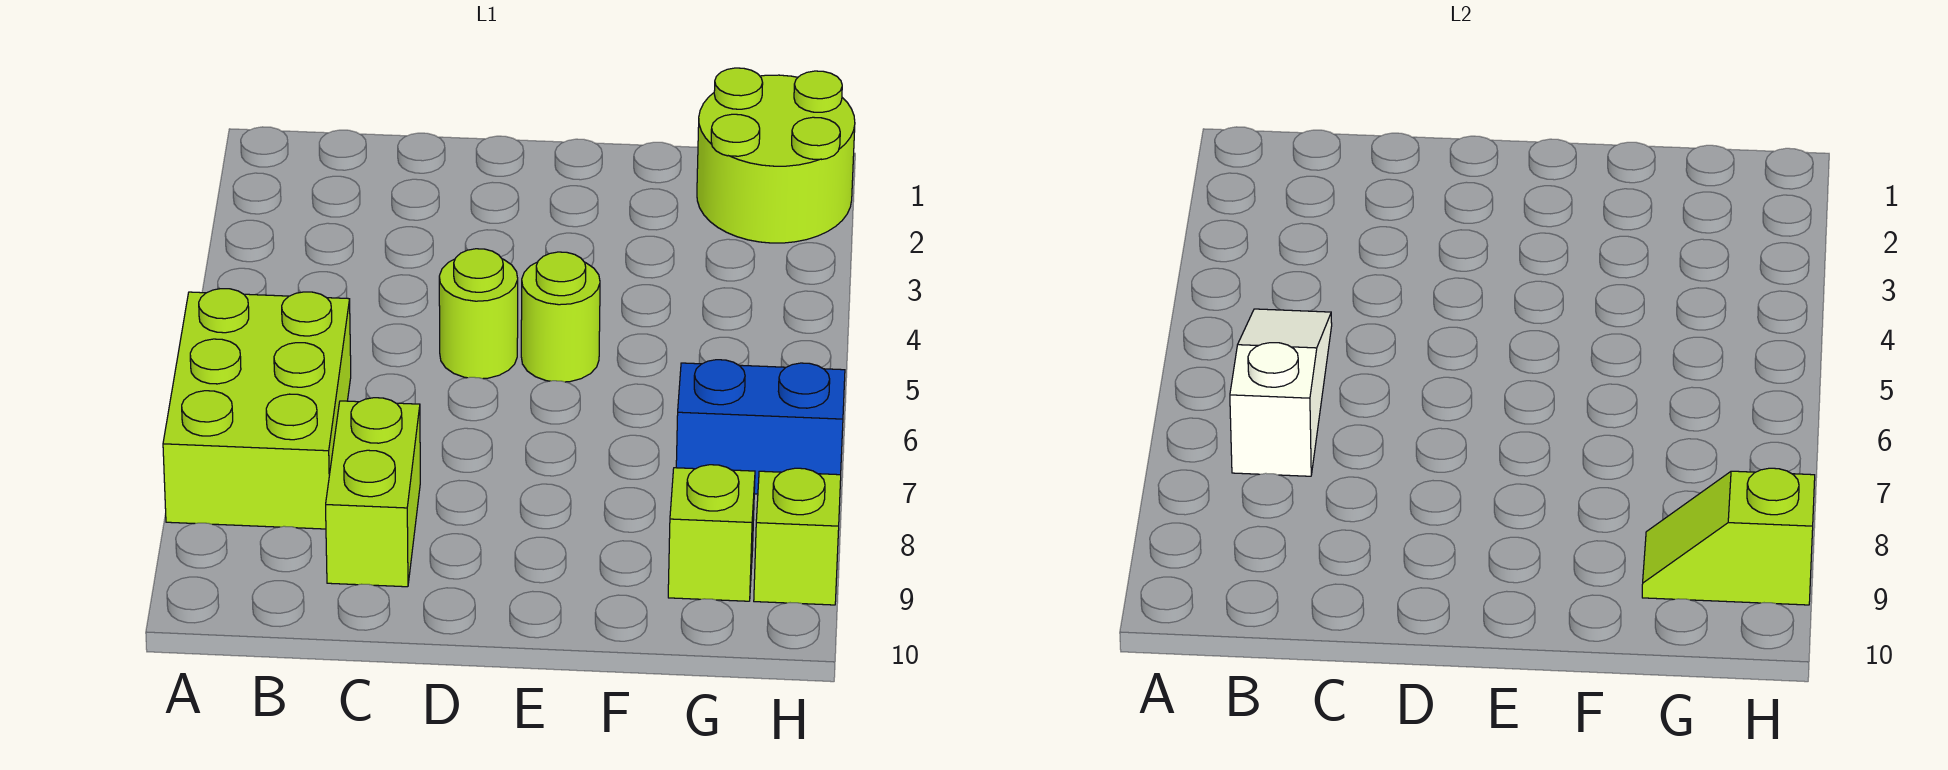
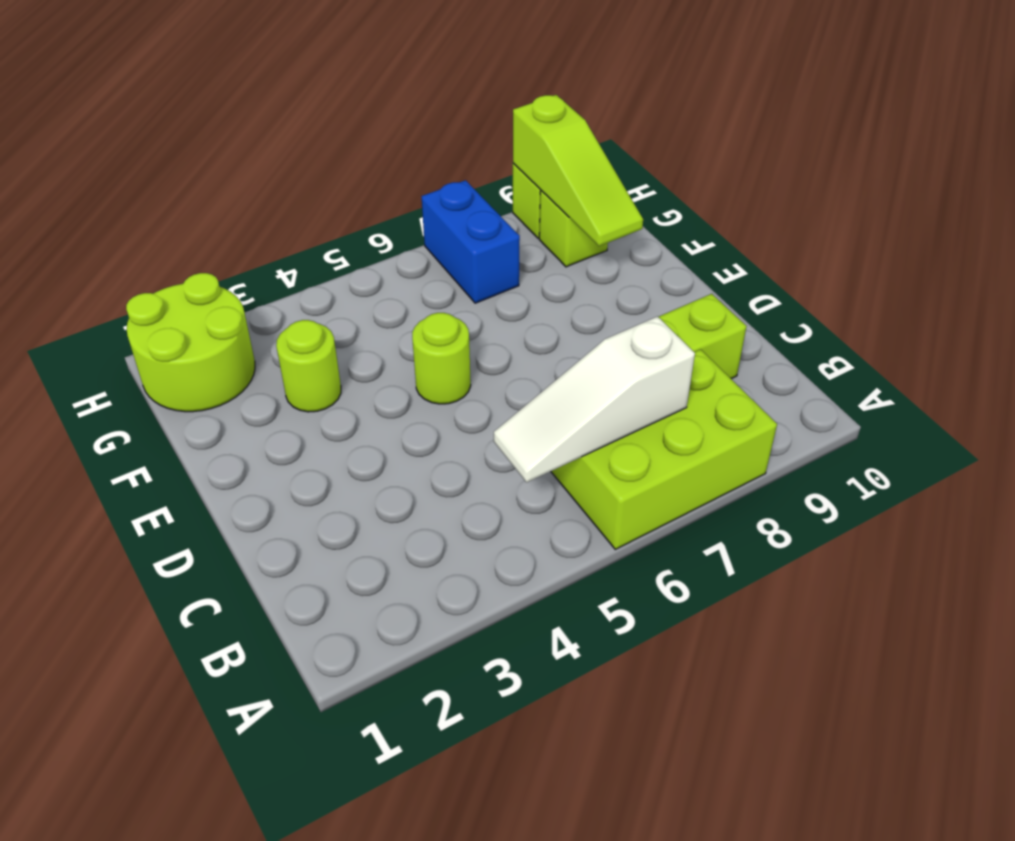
lime round brick D5 level 1 -> lime round brick F3 level 1
lime slope G9:H9 level 2 top H -> lime slope F9:H9 level 2 top H

